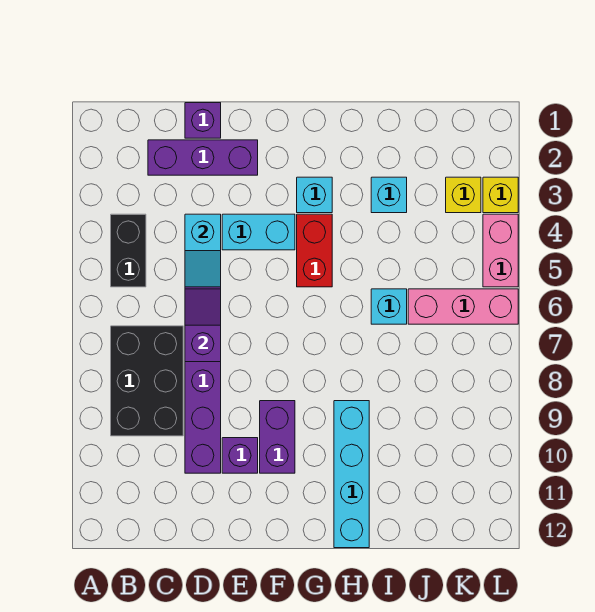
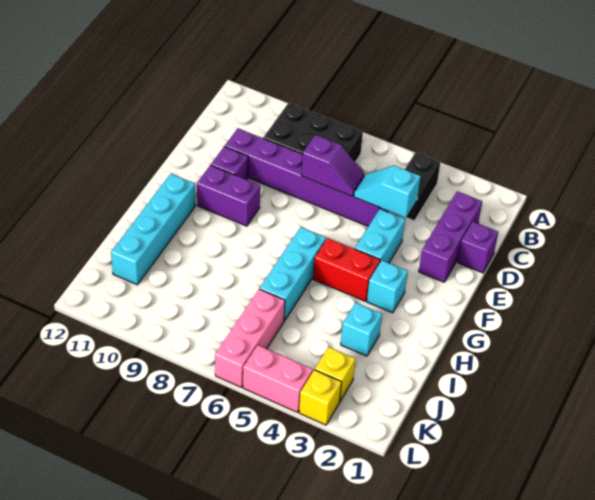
black brick B4:B5 level 1 -> black brick B4:C4 level 1
cyan brick H9:H12 level 1 -> cyan brick G11:J11 level 1
cyan brick I6 level 1 -> cyan brick G6:I6 level 1

